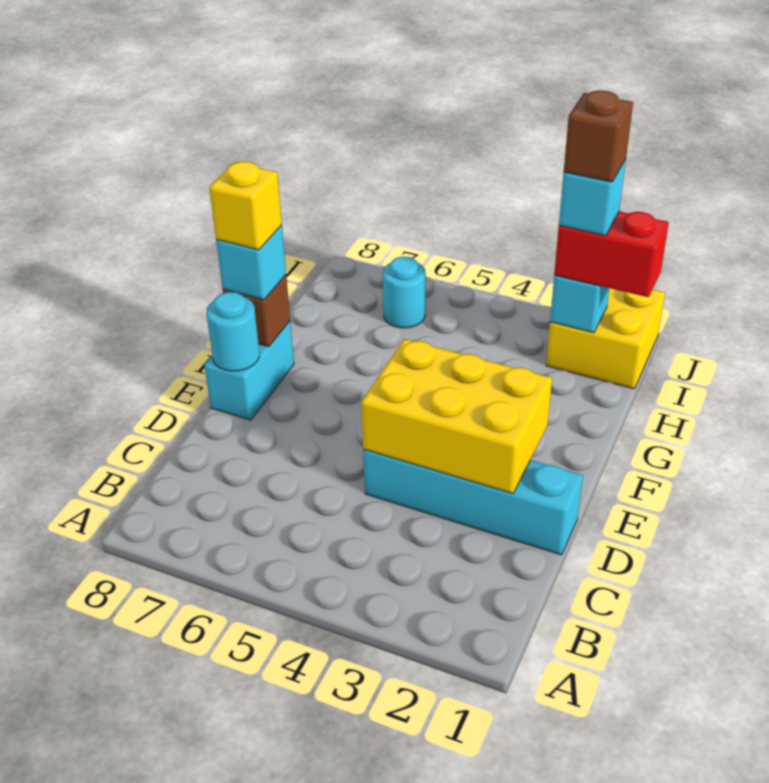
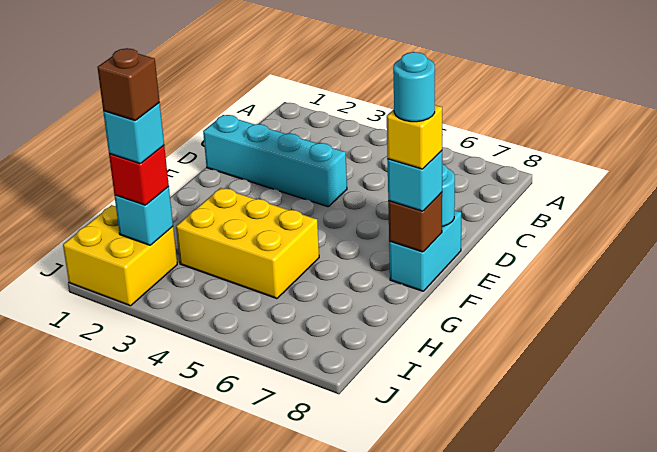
yellow brick D2:E4 level 2 -> yellow brick G3:H5 level 1
red brick I1:I2 level 3 -> red brick I2 level 3
cyan round brick I6 level 1 -> cyan round brick F8 level 5

